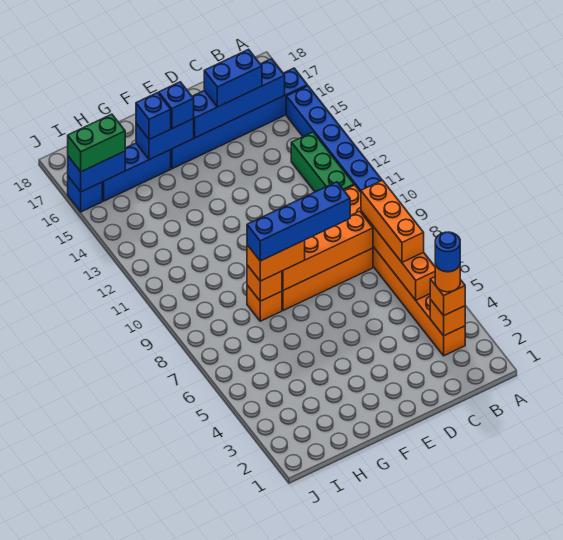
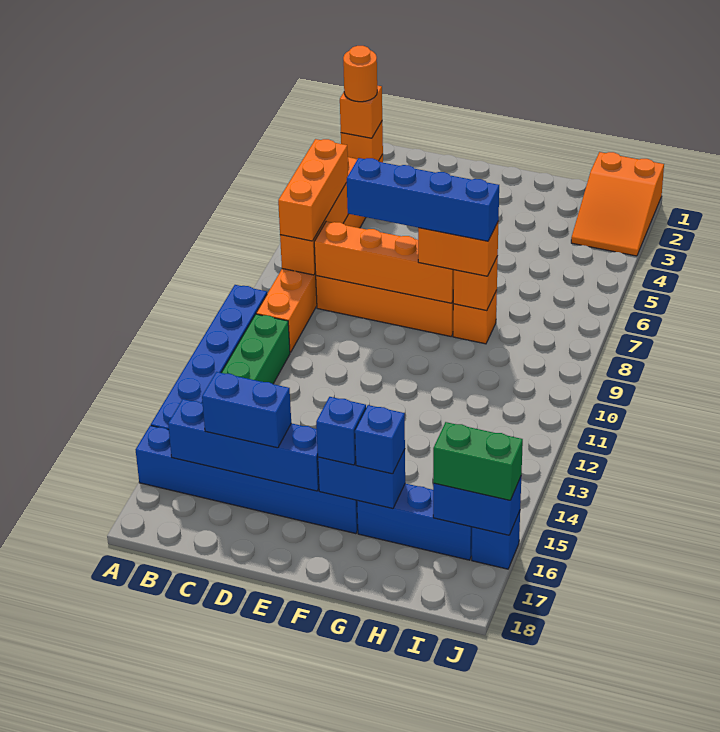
blue round brick B3 level 5 -> none
none -> orange slope I1:J3 level 1 top 1

